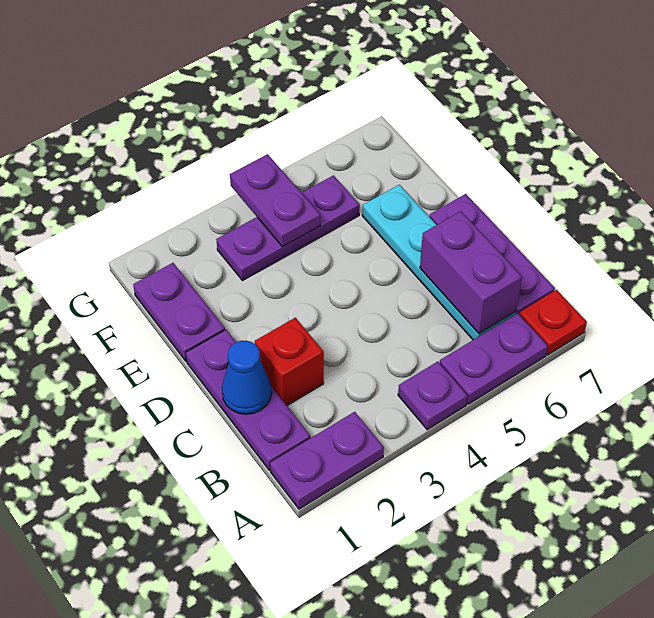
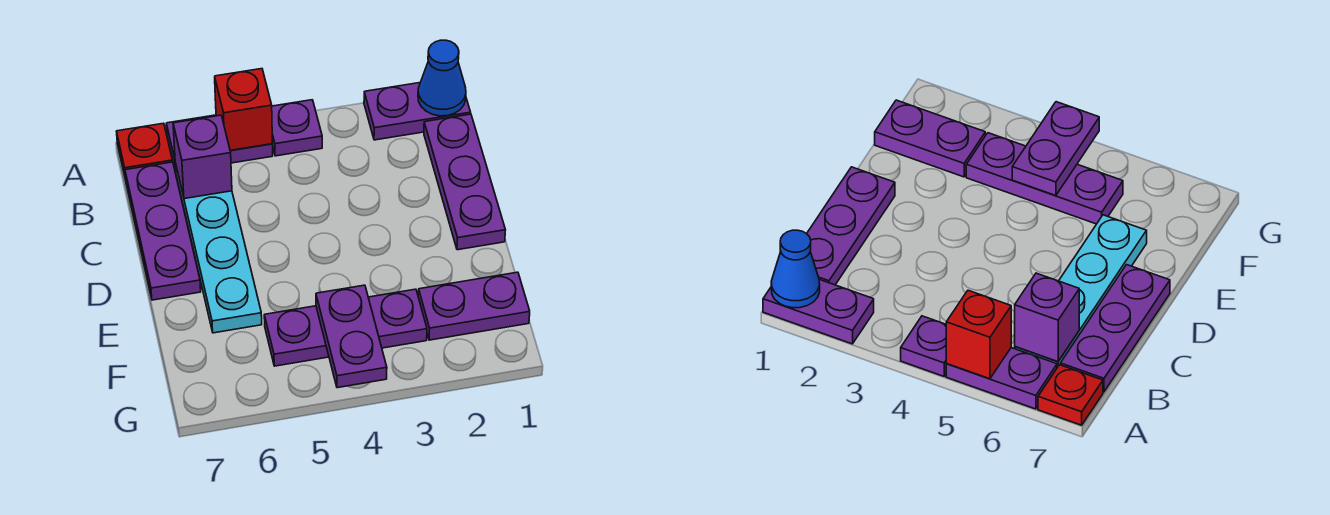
purple brick B6:C6 level 2 -> purple brick B6 level 2
blue cone C1 level 2 -> blue cone A1 level 2
red brick C2 level 1 -> red brick A5 level 2
purple plate E1:F1 level 1 -> purple plate F1:F2 level 1

